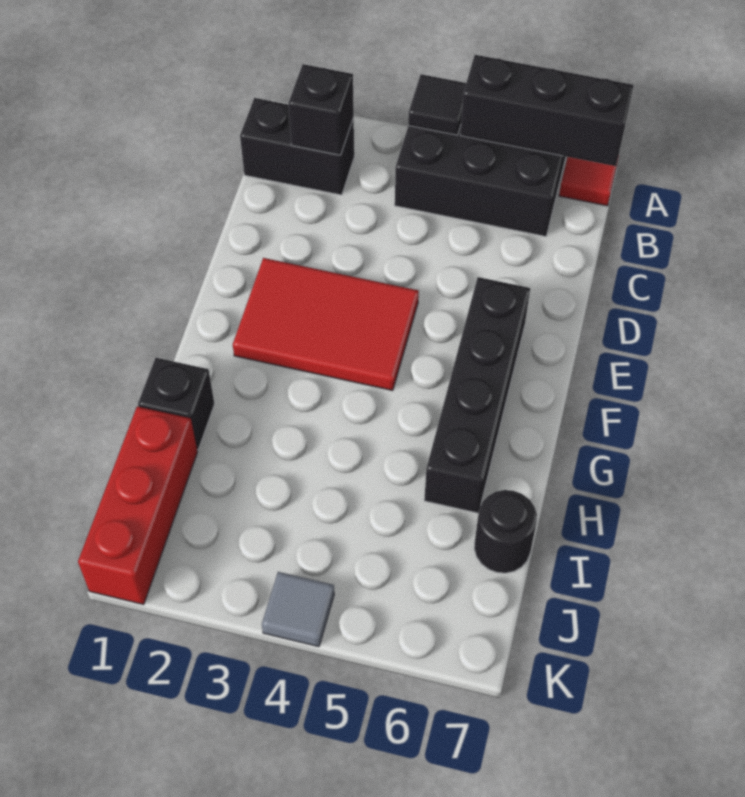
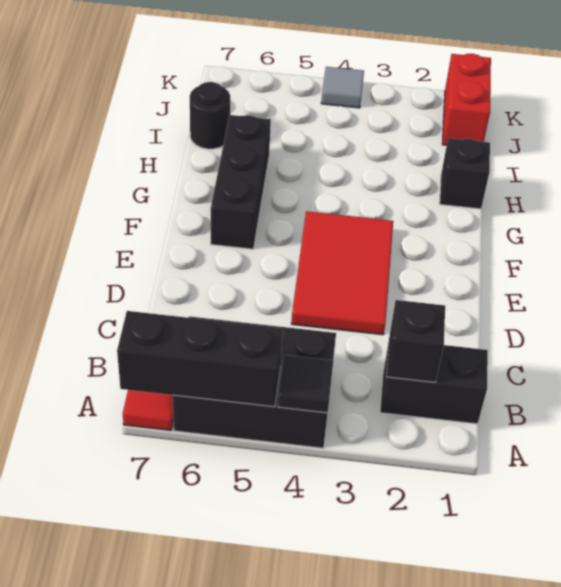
red tile E2:F4 level 1 -> red tile D3:F4 level 1
black brick E6:H6 level 1 -> black brick F6:H6 level 1
red brick I1:K1 level 1 -> red brick J1:K1 level 1

